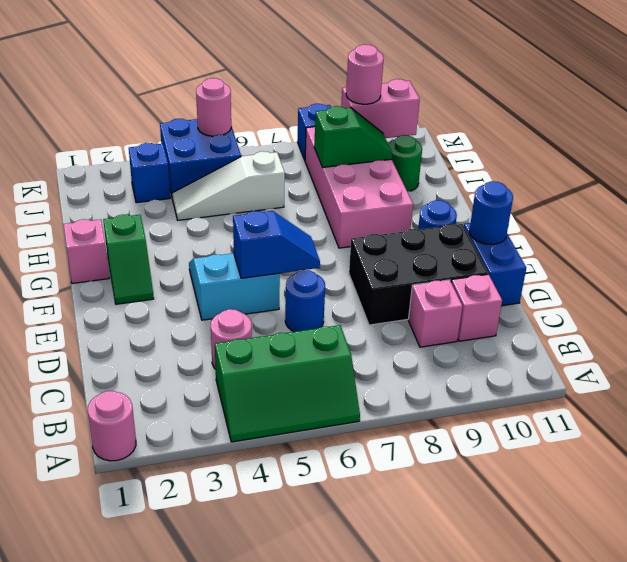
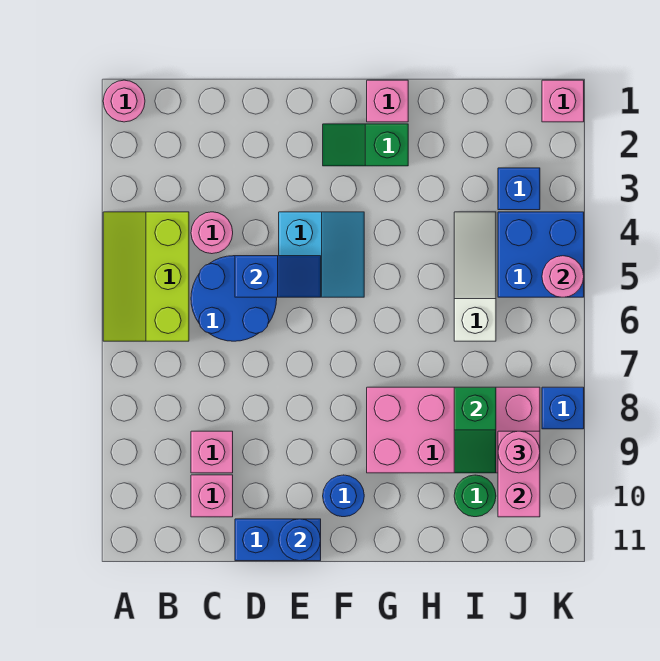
green slope A4:B6 level 1 top B -> lime slope A4:B6 level 1 top B
blue round brick D6 level 1 -> blue round brick C5:D6 level 1
black brick D8:E10 level 1 -> none
blue slope E5:E6 level 2 top 5 -> blue slope D5:E5 level 2 top D
none -> pink brick K1 level 1

